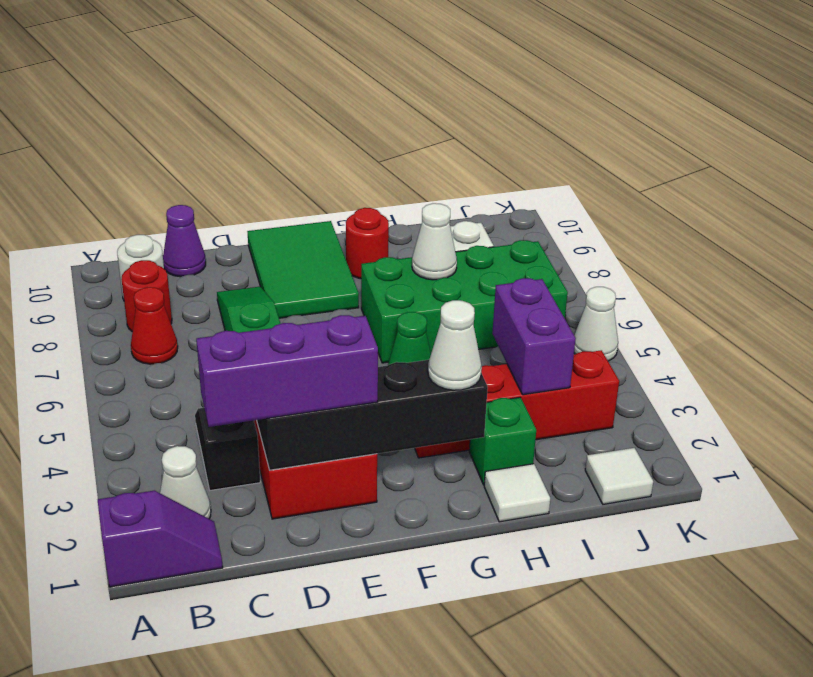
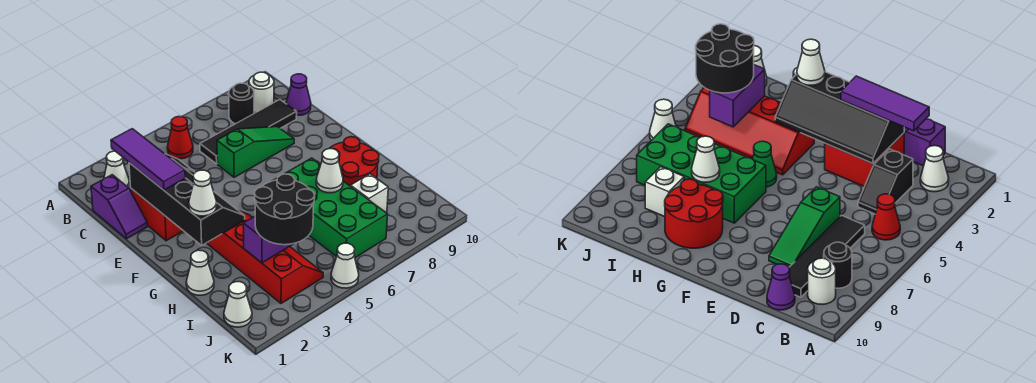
purple slope A1:B1 level 1 top A -> purple slope C1:D1 level 1 top C
red cone B7 level 1 -> red cone B5 level 1
red round brick B8 level 1 -> black round brick B8 level 1
purple brick C2:E2 level 3 -> purple tile C2:E2 level 3
none -> black tile C6:C9 level 1
green tile E8:F10 level 1 -> none
red round brick G9 level 1 -> red round brick G8:H9 level 1
white tile H1 level 1 -> white cone H1 level 1
green brick H2 level 1 -> none
none -> black round brick I3:J4 level 3
white tile J1 level 1 -> white cone J1 level 1

